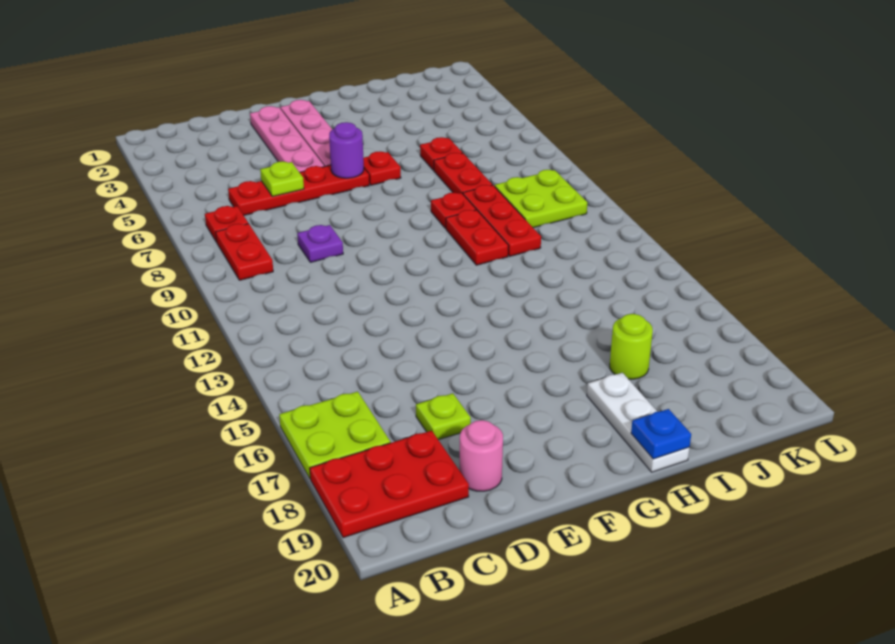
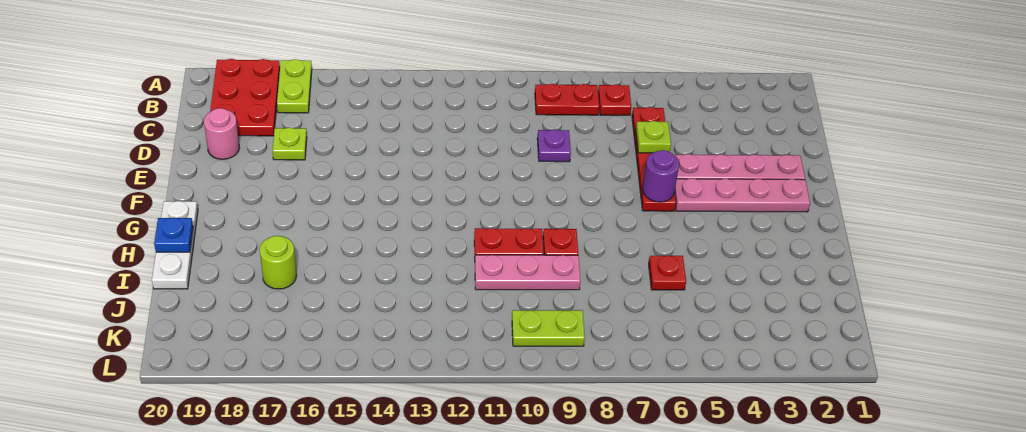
lime plate A16:B17 level 1 -> lime plate A17:B17 level 1
red plate G6 level 1 -> none
white plate H18:H20 level 1 -> white plate G20:I20 level 1
red plate I7:I8 level 1 -> none
red plate I9:I11 level 1 -> pink plate I9:I11 level 1
lime plate J9:K10 level 1 -> lime plate K9:K10 level 1

